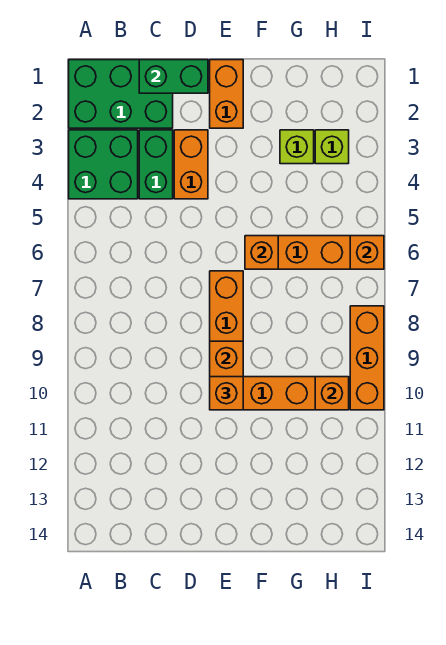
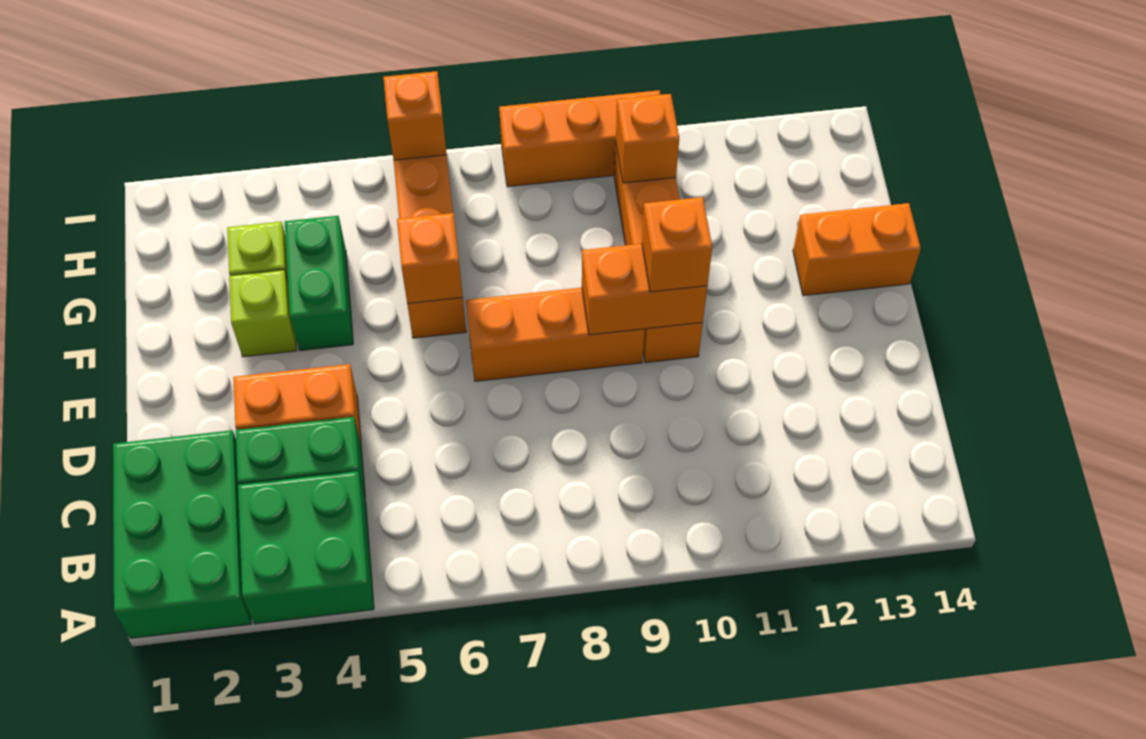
green brick C1:D1 level 2 -> green brick F4:G4 level 1
orange brick E1:E2 level 1 -> orange brick F13:F14 level 1
lime brick H3 level 1 -> lime brick F3 level 1

